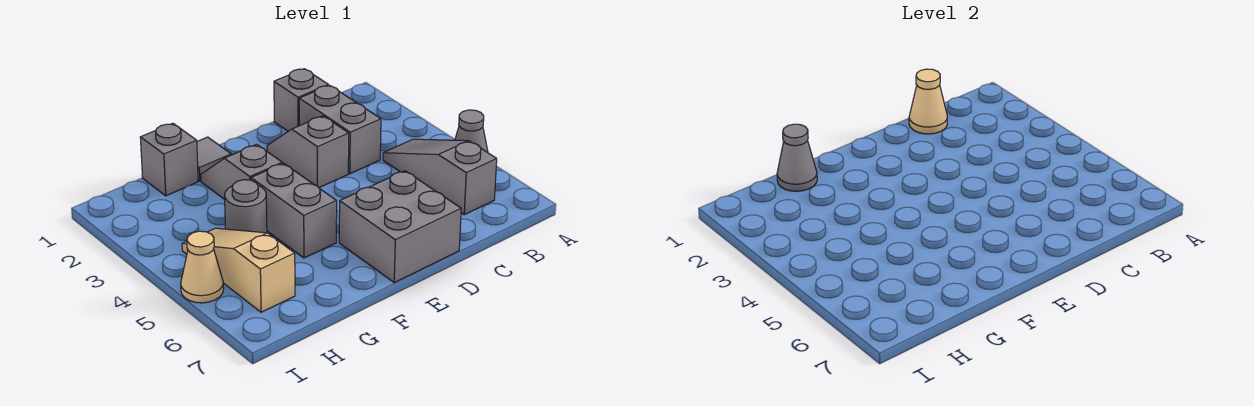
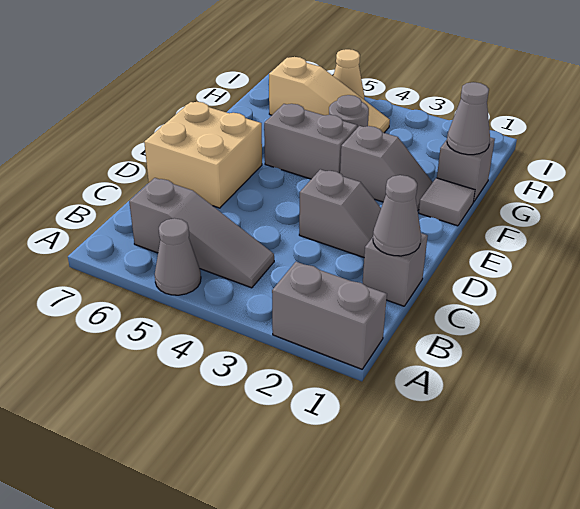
tan cone C1 level 2 -> grey cone C1 level 2
grey brick C2:C3 level 1 -> grey brick A1:A2 level 1
grey brick D6:E7 level 1 -> tan brick D6:E7 level 1

